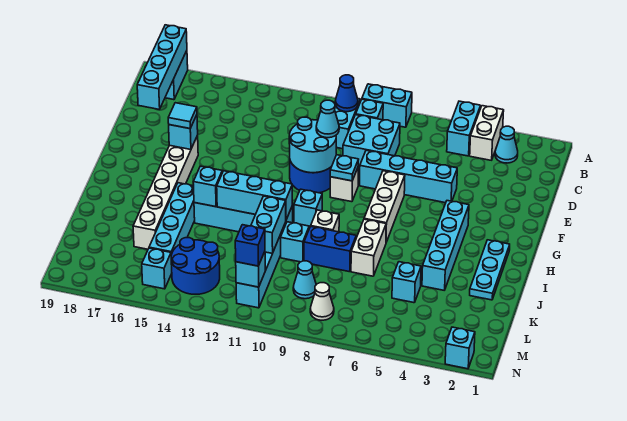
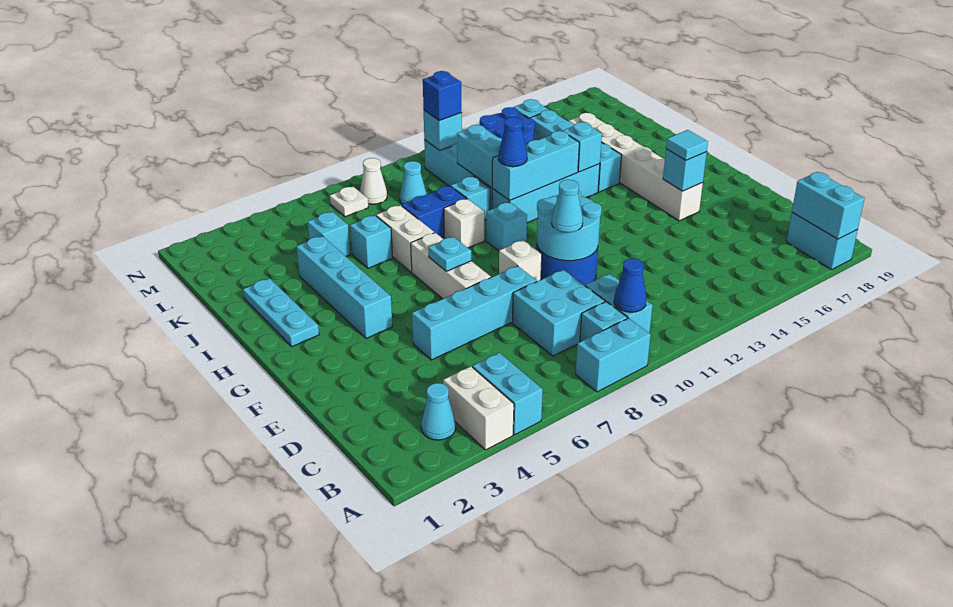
cyan brick A18:D18 level 2 -> cyan brick A18:B18 level 2
cyan plate F9 level 2 -> cyan plate G7 level 2
none -> blue cone I11 level 3
none -> white plate M7 level 1
cyan brick N2 level 1 -> cyan brick J6 level 1

